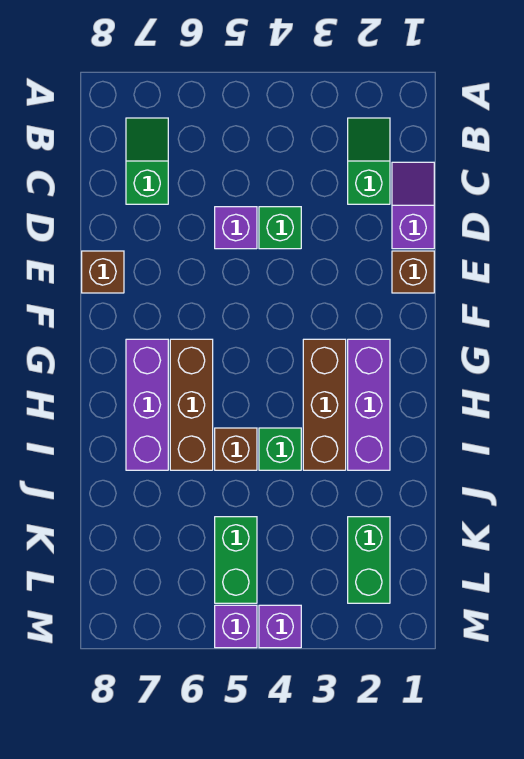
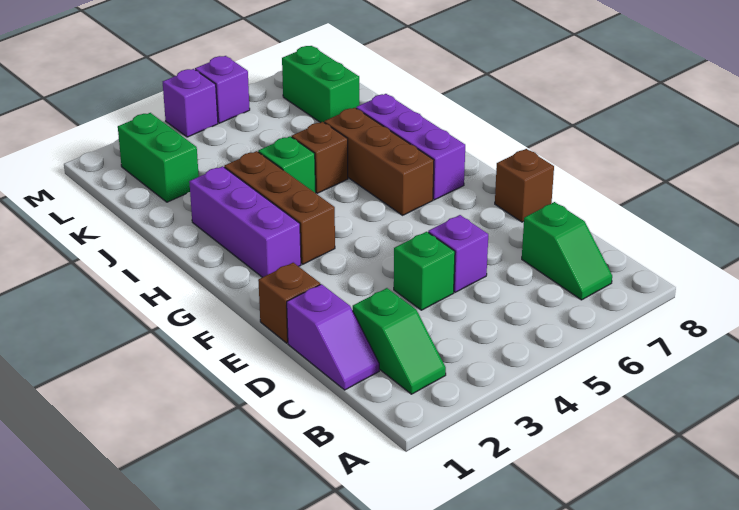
green brick K5:L5 level 1 -> green brick K7:L7 level 1

